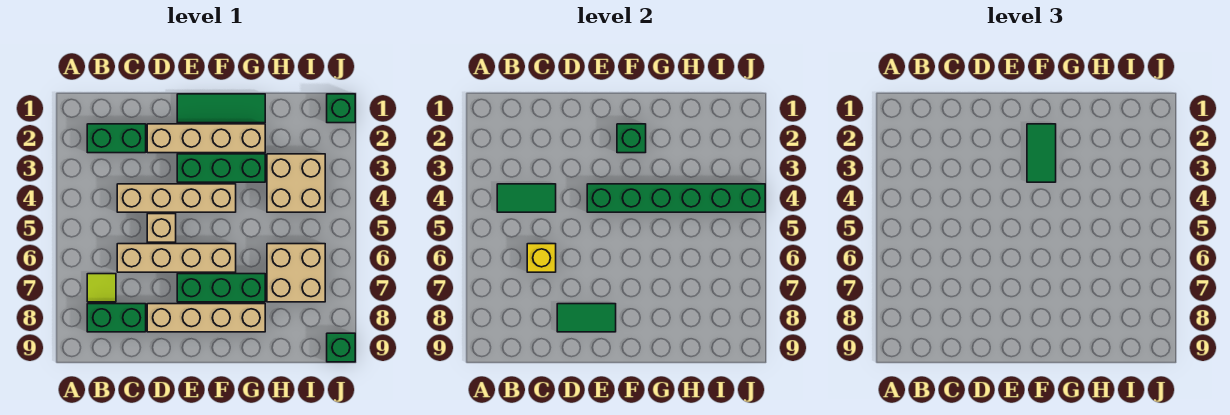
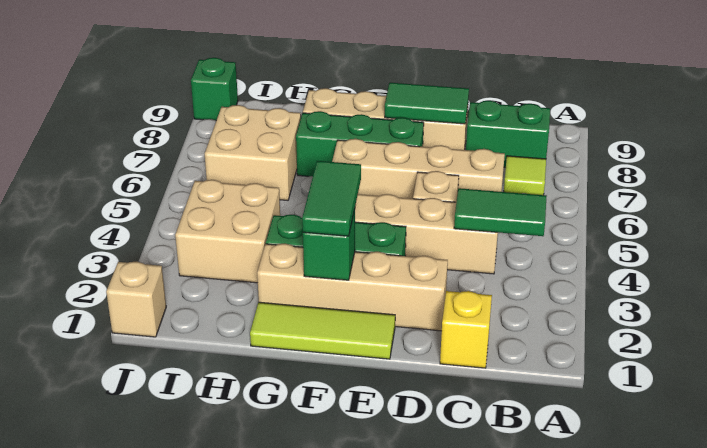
green brick B2:C2 level 1 -> none
yellow brick C6 level 2 -> yellow brick C1 level 1
green tile E1:G1 level 1 -> lime tile E1:G1 level 1
green brick E4:J4 level 2 -> none
green brick J1 level 1 -> tan brick J1 level 1

